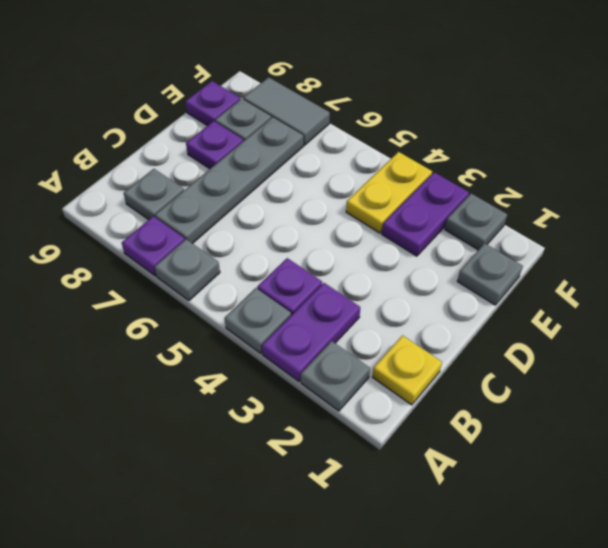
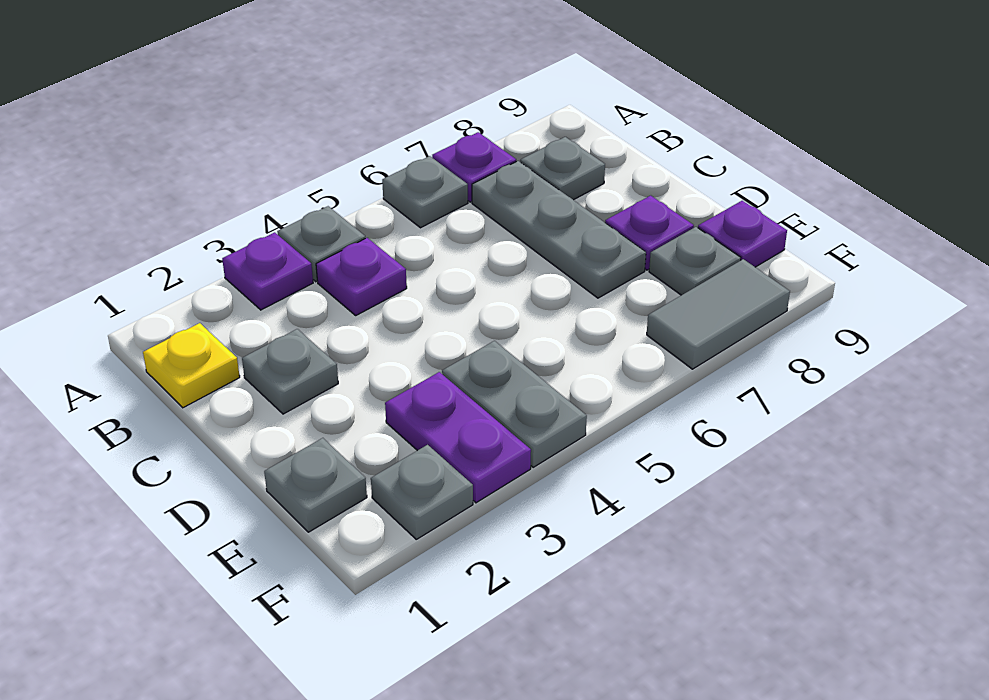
grey plate A2 level 1 -> grey plate C2 level 1
purple plate A3:B3 level 1 -> purple plate A3 level 1
grey plate B7:E7 level 1 -> grey plate B7:D7 level 1
yellow plate E4:F4 level 1 -> grey plate E4:F4 level 1

